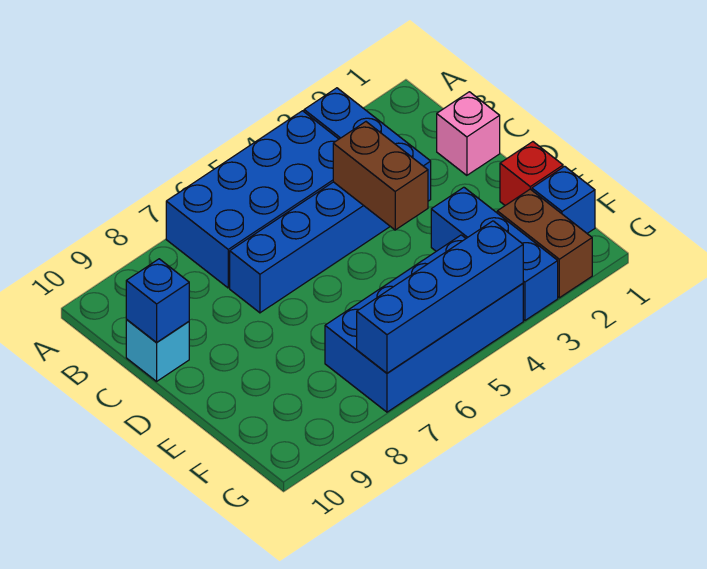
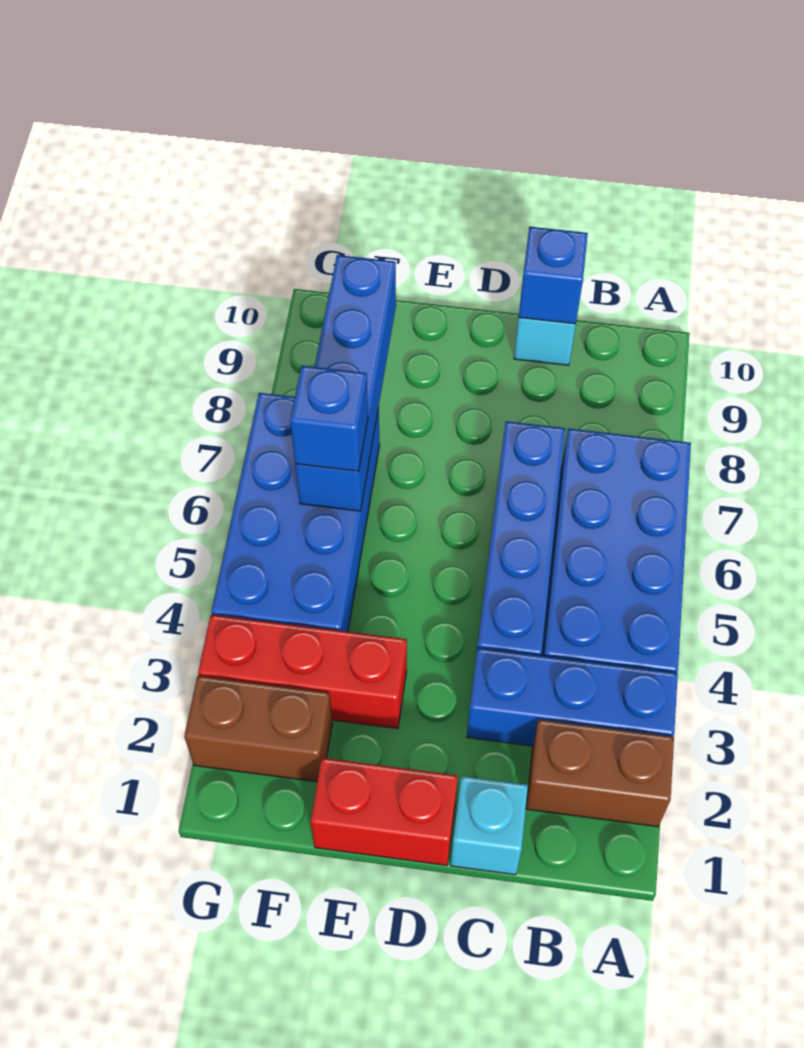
pink brick C1 level 1 -> cyan brick C1 level 1
brown brick C4:D4 level 2 -> brown brick A2:B2 level 1
red brick E1 level 1 -> red brick D1:E1 level 1
blue brick E3:G3 level 1 -> red brick E3:G3 level 1
blue brick F1 level 1 -> blue brick F6 level 3
blue brick G4:G7 level 2 -> blue brick F6:F9 level 2

